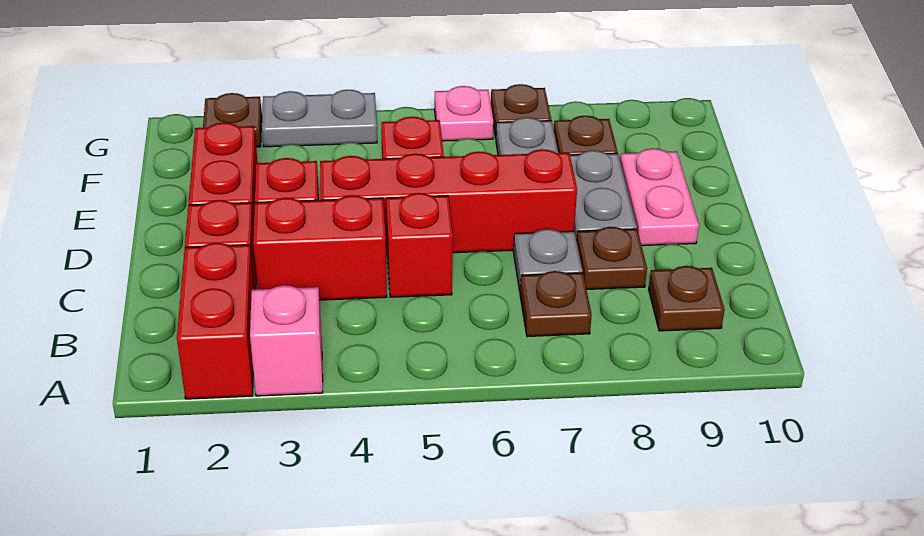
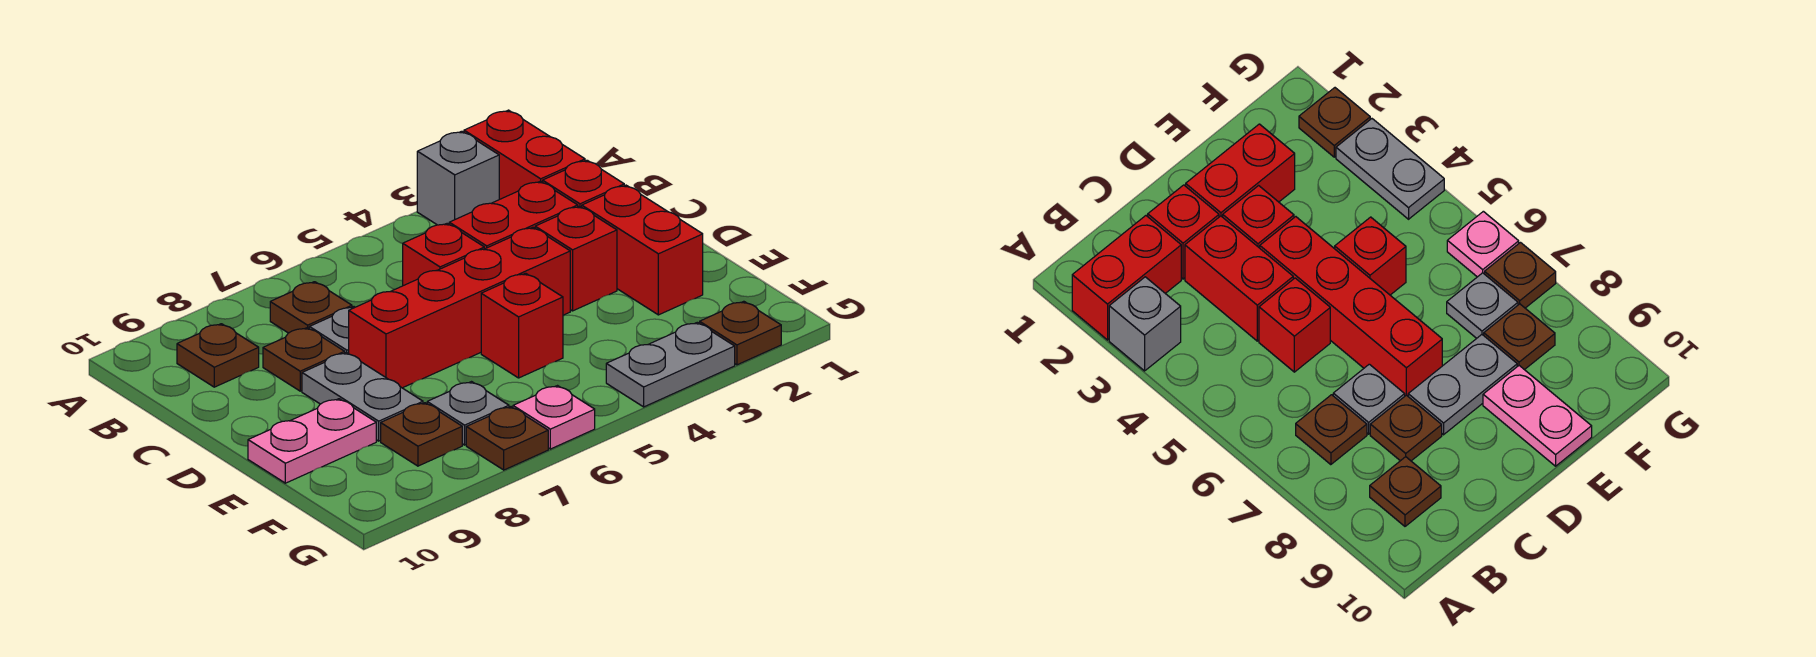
pink brick A3 level 1 -> grey brick A3 level 1
pink plate D9:E9 level 1 -> pink plate E9:E10 level 1

